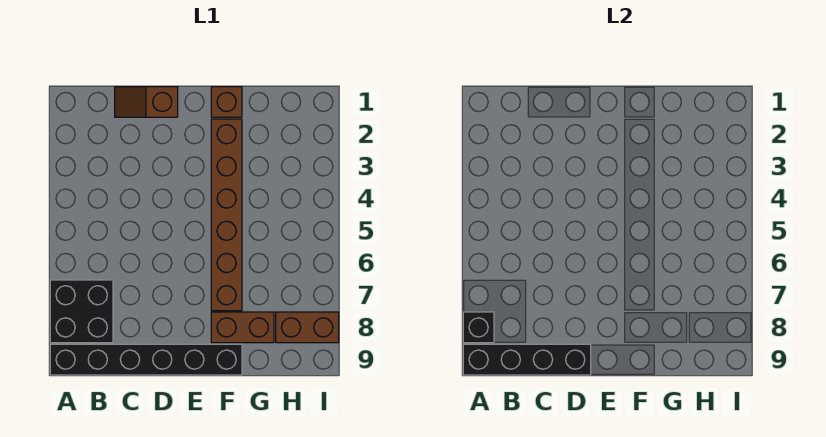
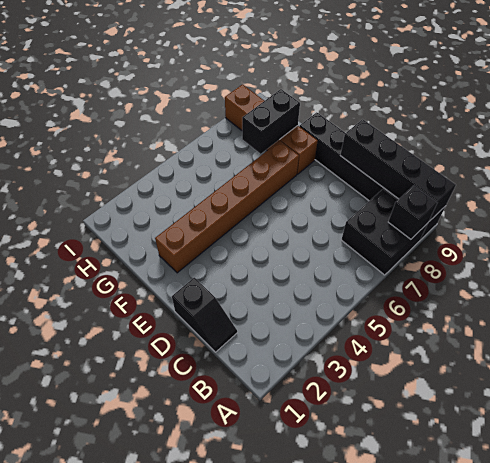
brown slope C1:D1 level 1 top D -> black slope C1:D1 level 1 top D
brown brick F1 level 1 -> none
none -> black brick G7:G8 level 2

